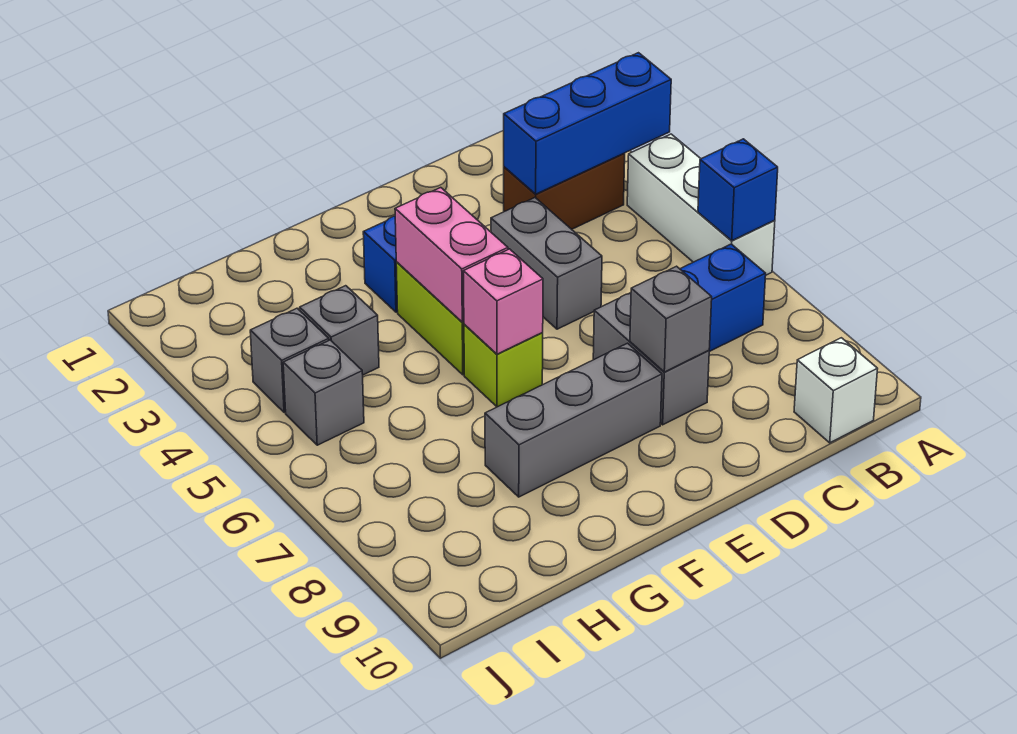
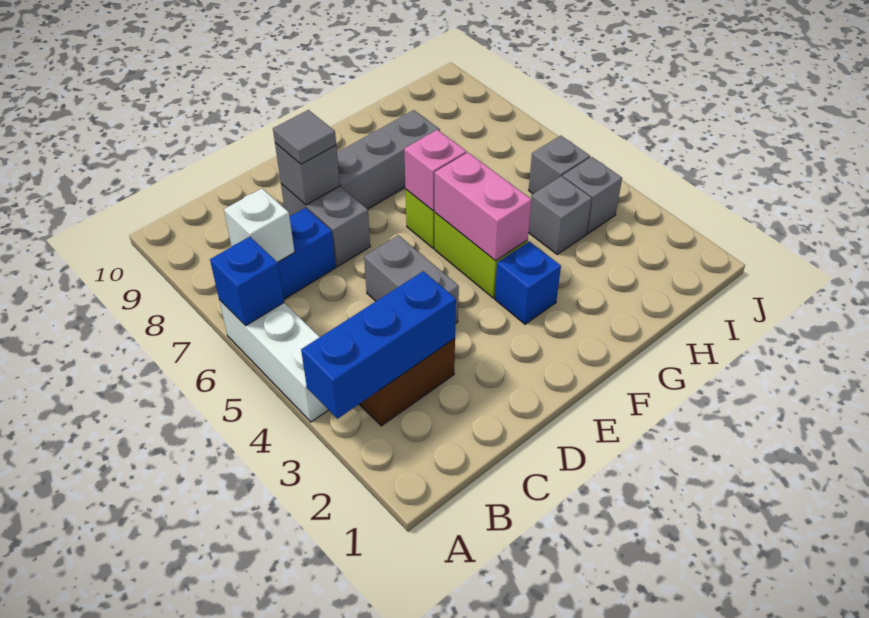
white brick B10 level 1 -> white brick B7 level 2
none -> grey tile D8 level 3

